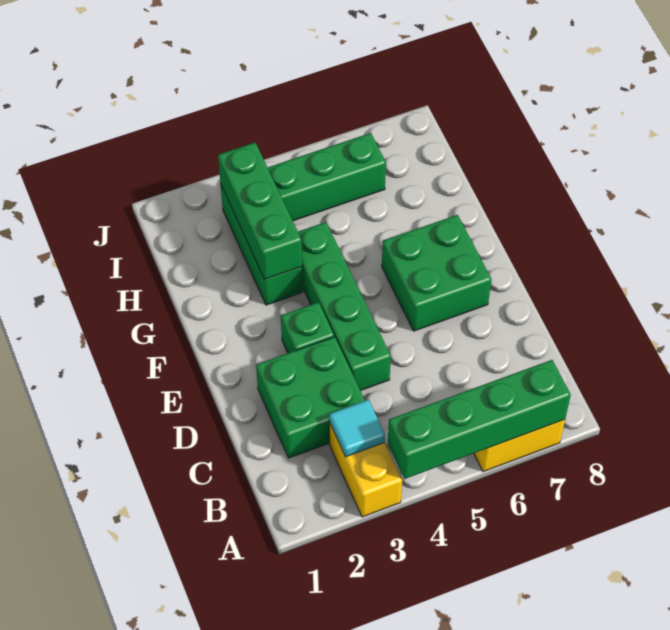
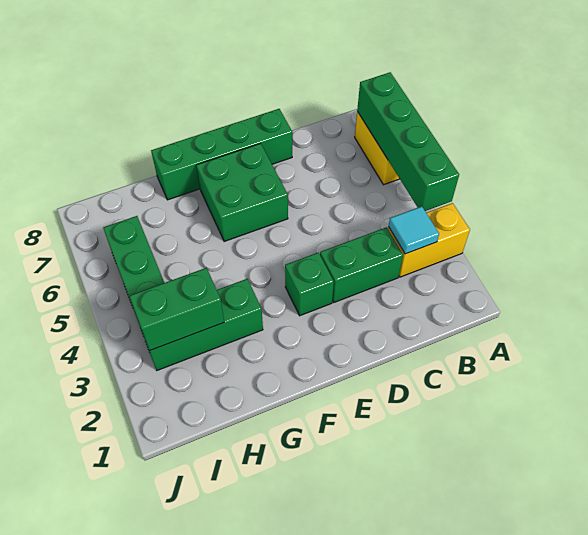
green brick C2:D3 level 1 -> green brick C3:D3 level 1
green brick D4:G4 level 1 -> green brick D8:G8 level 1
green brick G3:I3 level 2 -> green brick H3:I3 level 2

